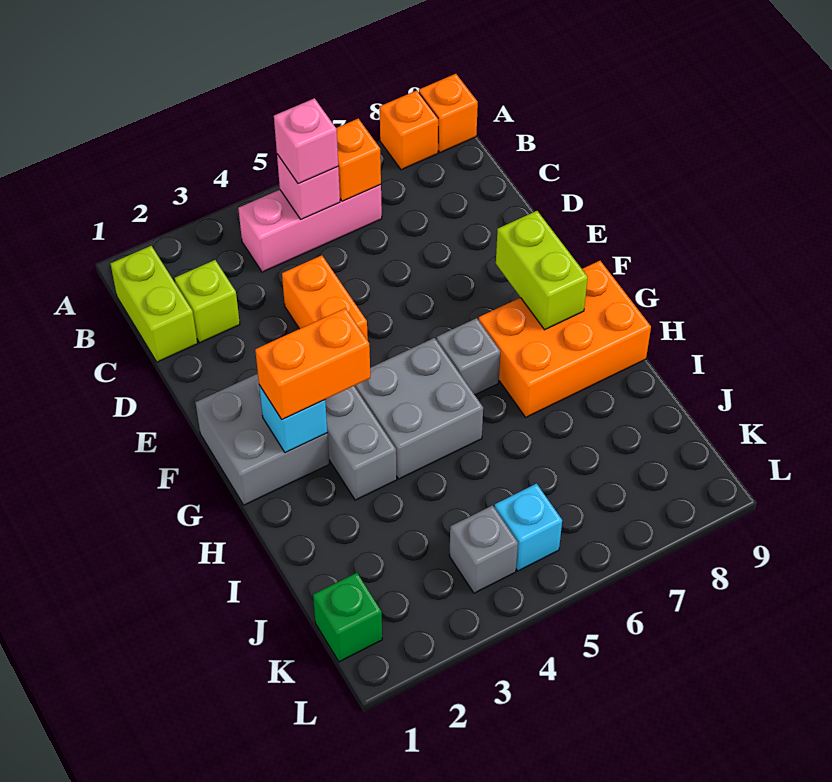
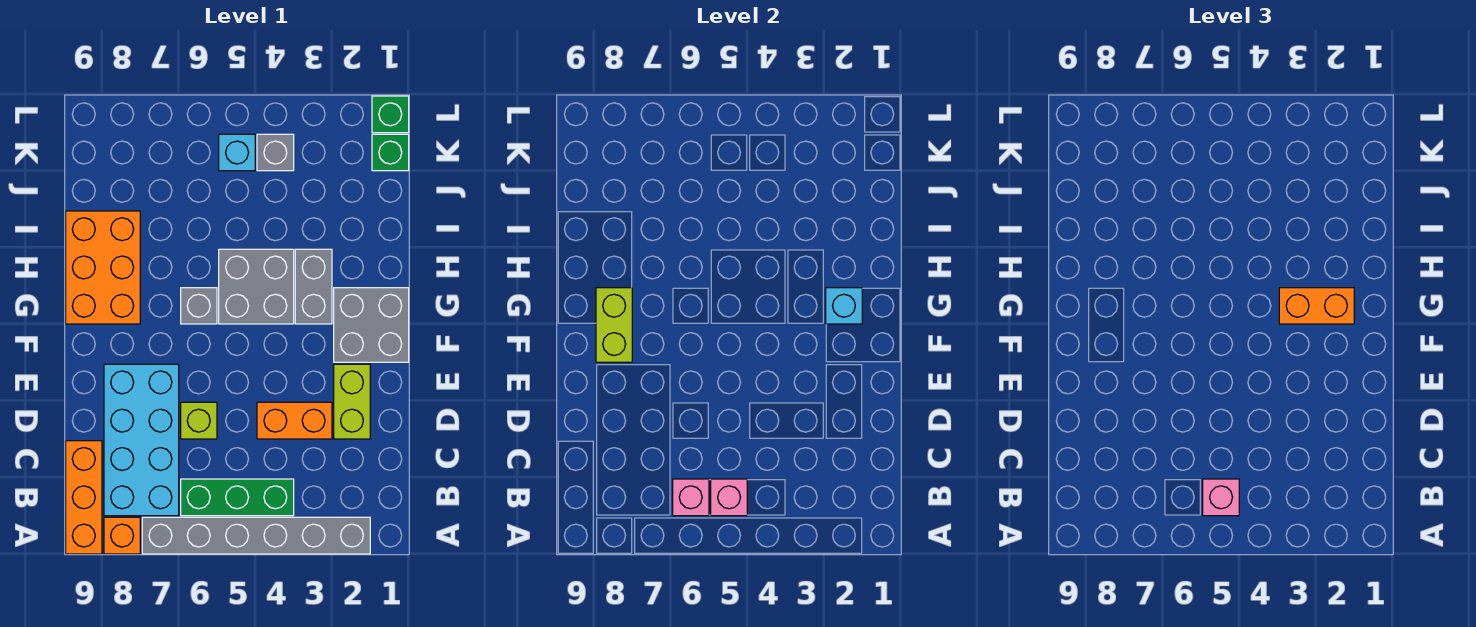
none -> grey brick A2:A7 level 1
orange brick A9 level 1 -> orange brick A9:C9 level 1
lime brick B1:C1 level 1 -> lime brick D2:E2 level 1
pink brick B4:B6 level 1 -> green brick B4:B6 level 1
orange brick B6 level 2 -> pink brick B6 level 2
none -> cyan brick B7:E8 level 1
lime brick C2 level 1 -> lime brick D6 level 1
orange brick D4:E4 level 1 -> orange brick D3:D4 level 1
orange brick G7:H9 level 1 -> orange brick G8:I9 level 1
none -> green brick L1 level 1

